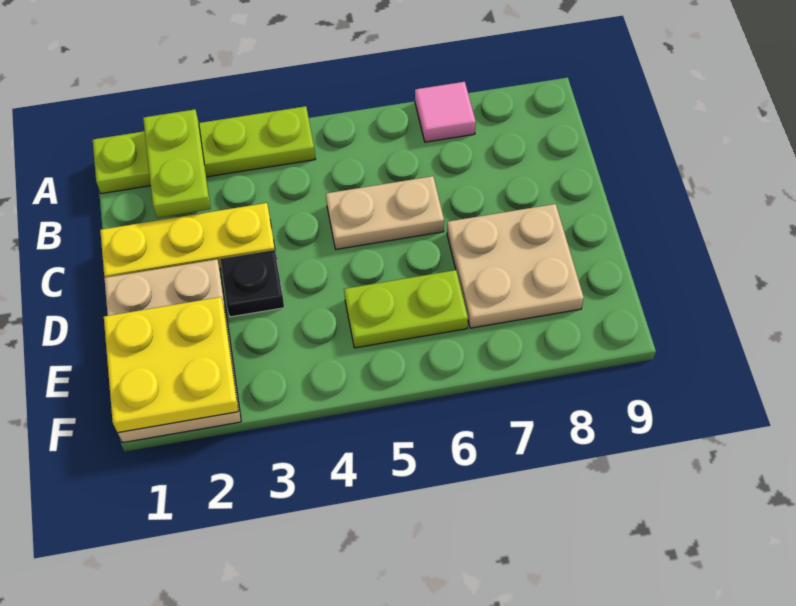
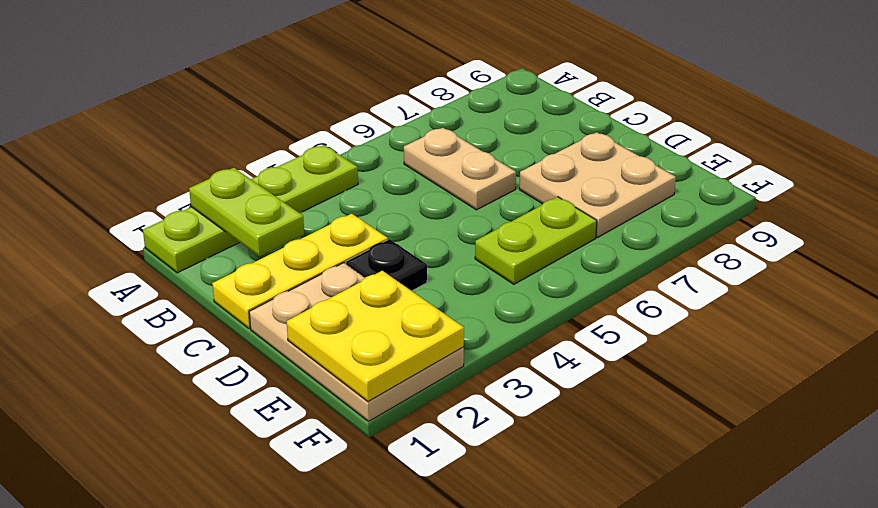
pink tile A7 level 1 -> none
tan plate C5:C6 level 1 -> tan plate B6:C6 level 1

